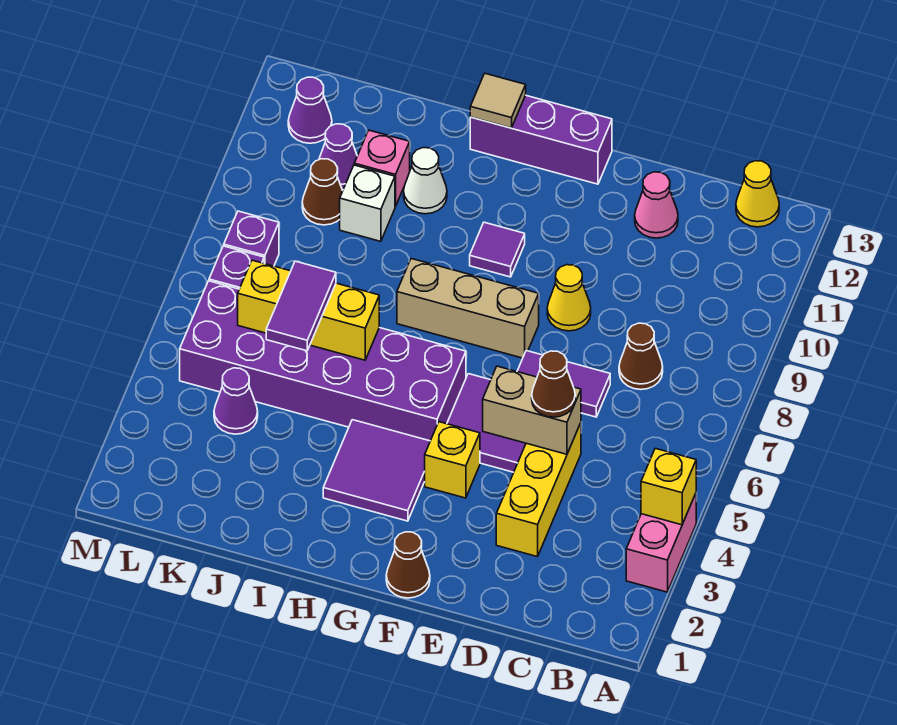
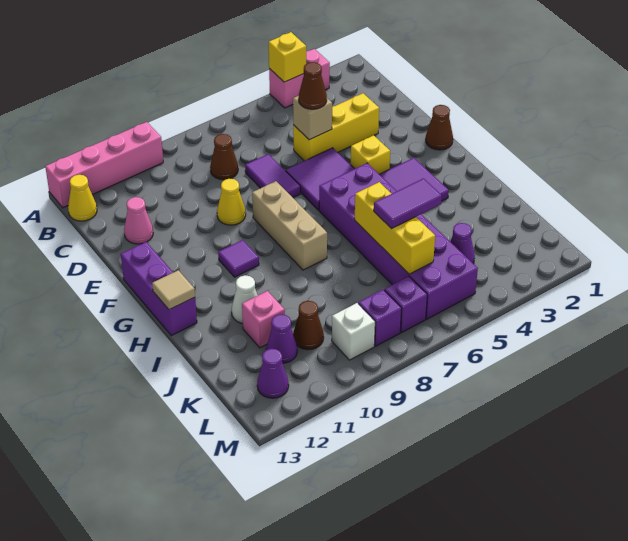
none -> pink brick A10:A13 level 1
tan brick D5:E5 level 2 -> tan brick D5 level 2
white brick J10 level 1 -> white brick L9 level 1

